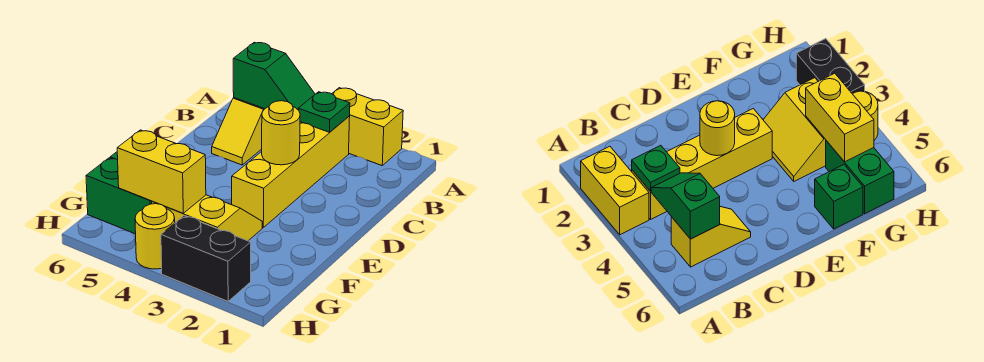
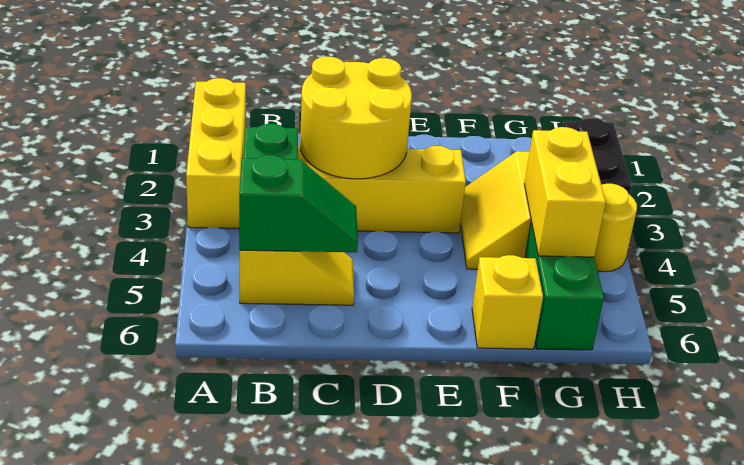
yellow brick A2:A3 level 1 -> yellow brick A1:A3 level 1
green slope B4:B5 level 2 top 5 -> green slope B5:C5 level 2 top B
yellow round brick D3 level 2 -> yellow round brick C2:D3 level 2
green brick F6 level 1 -> yellow brick F6 level 1

